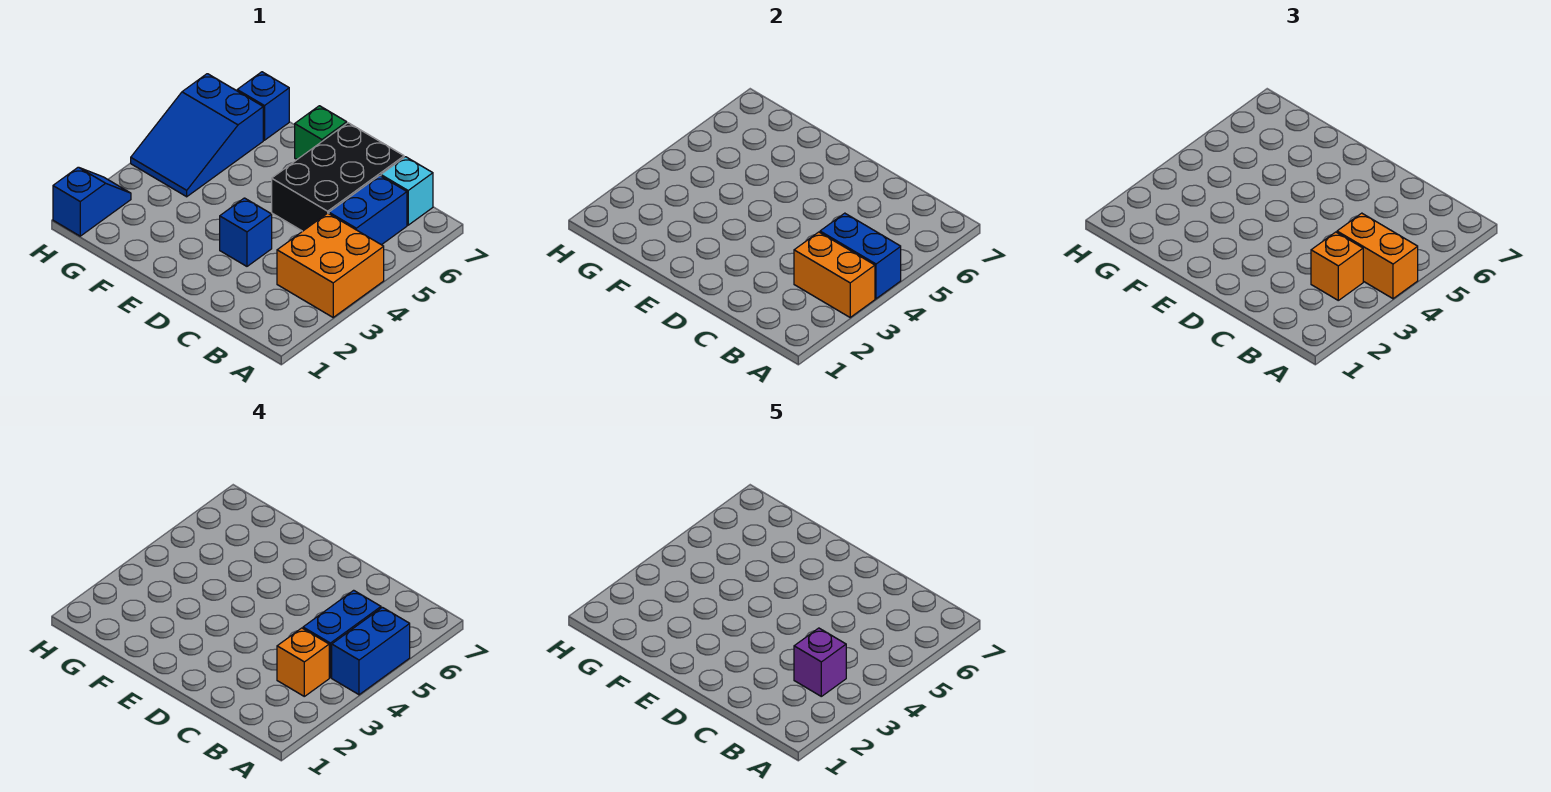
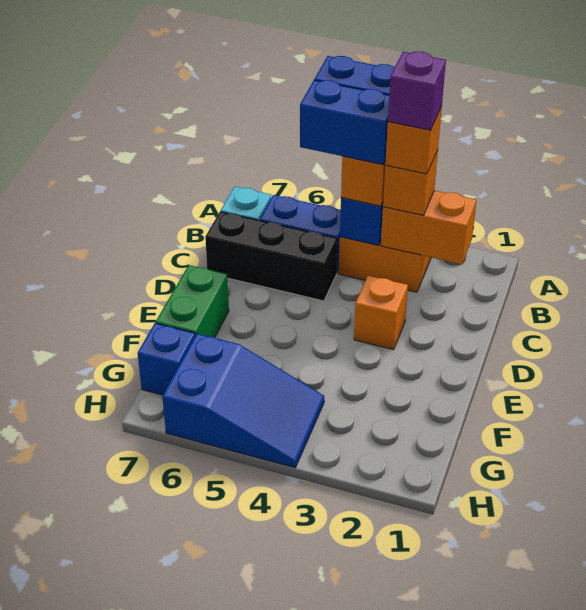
orange brick A3:B3 level 2 -> orange brick B2:B3 level 2
black brick C5:D7 level 1 -> black brick C5:C7 level 1
blue brick D3 level 1 -> orange brick D3 level 1
green brick E7 level 1 -> green brick E7:F7 level 1
blue slope H1:H2 level 1 top 1 -> none

